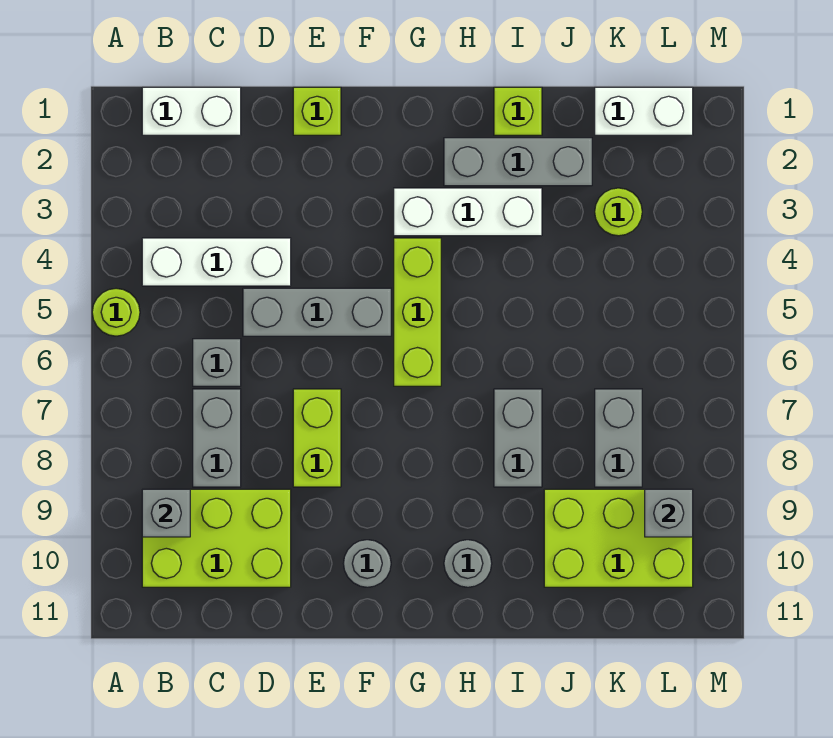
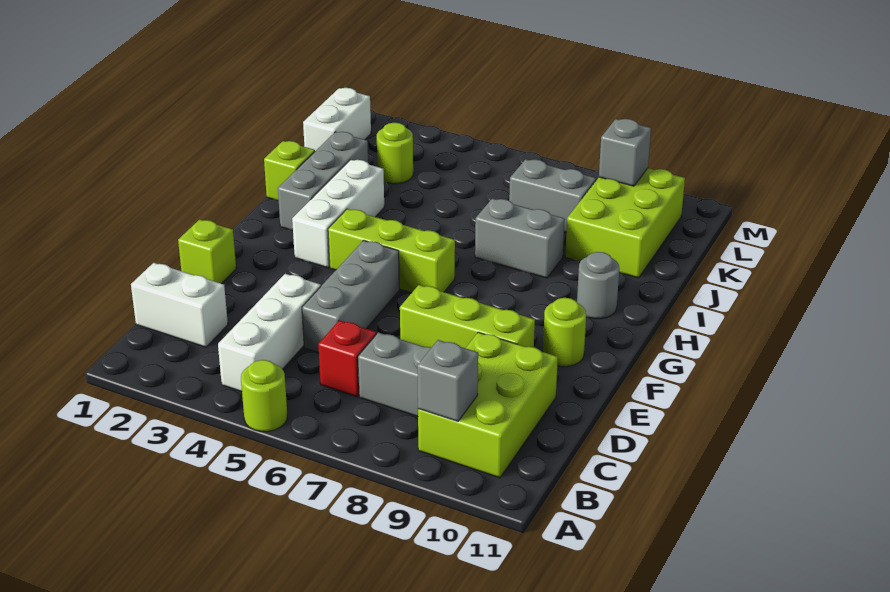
white brick B1:C1 level 1 -> white brick C1:C2 level 1
grey brick C6 level 1 -> red brick C6 level 1
lime brick E7:E8 level 1 -> lime brick E7:E9 level 1
grey round brick F10 level 1 -> lime round brick F10 level 1

